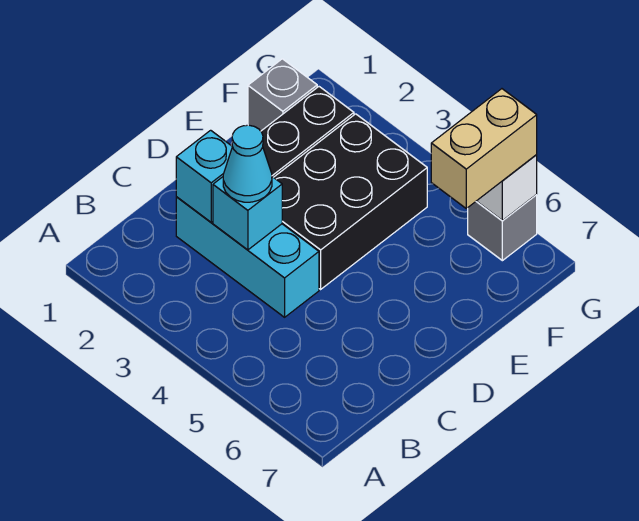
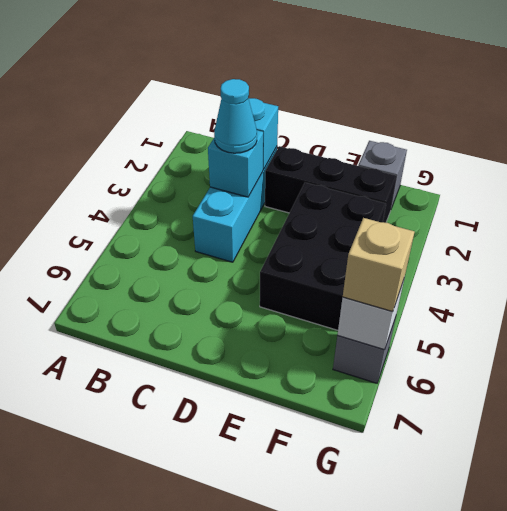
black brick D3:F4 level 1 -> black brick E3:F5 level 1
tan brick F6:G6 level 3 -> tan brick G6 level 3

